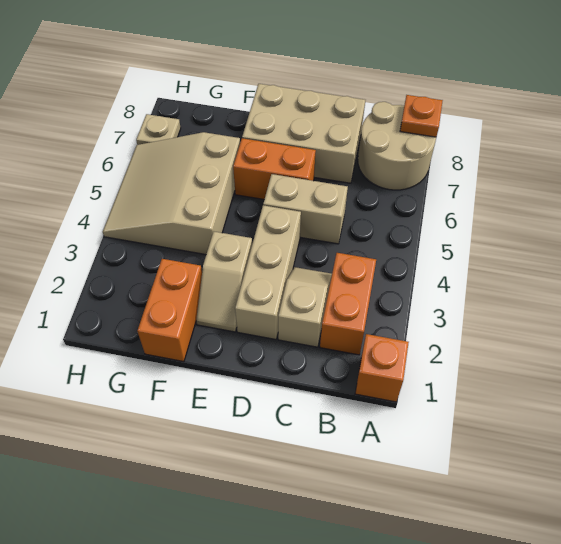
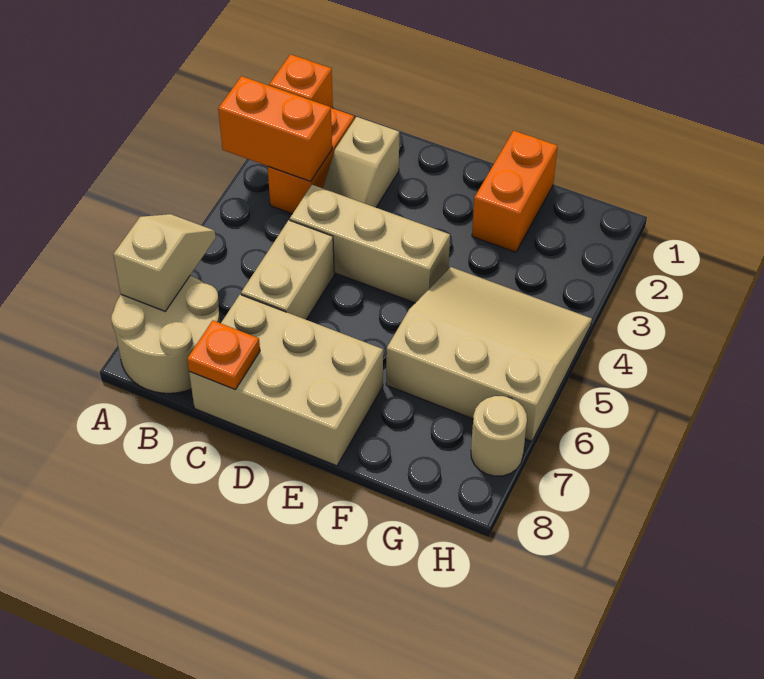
orange plate A8 level 2 -> orange plate C8 level 2
tan brick C5:D5 level 1 -> tan brick C5:C6 level 1
tan brick D2:D4 level 1 -> tan brick C4:E4 level 1
orange brick D6:E6 level 1 -> orange brick A3:B3 level 2
tan slope E2:E3 level 1 top 3 -> tan slope A6:A7 level 2 top 7
tan slope F4:H6 level 1 top F -> tan slope F4:H6 level 1 top 6
tan plate H7 level 1 -> tan round brick H7 level 1

